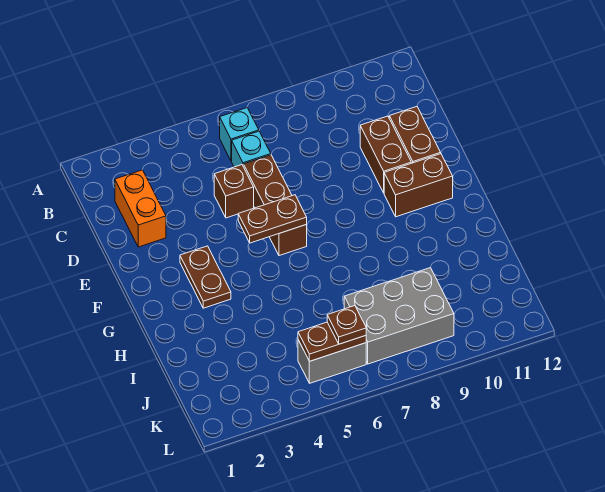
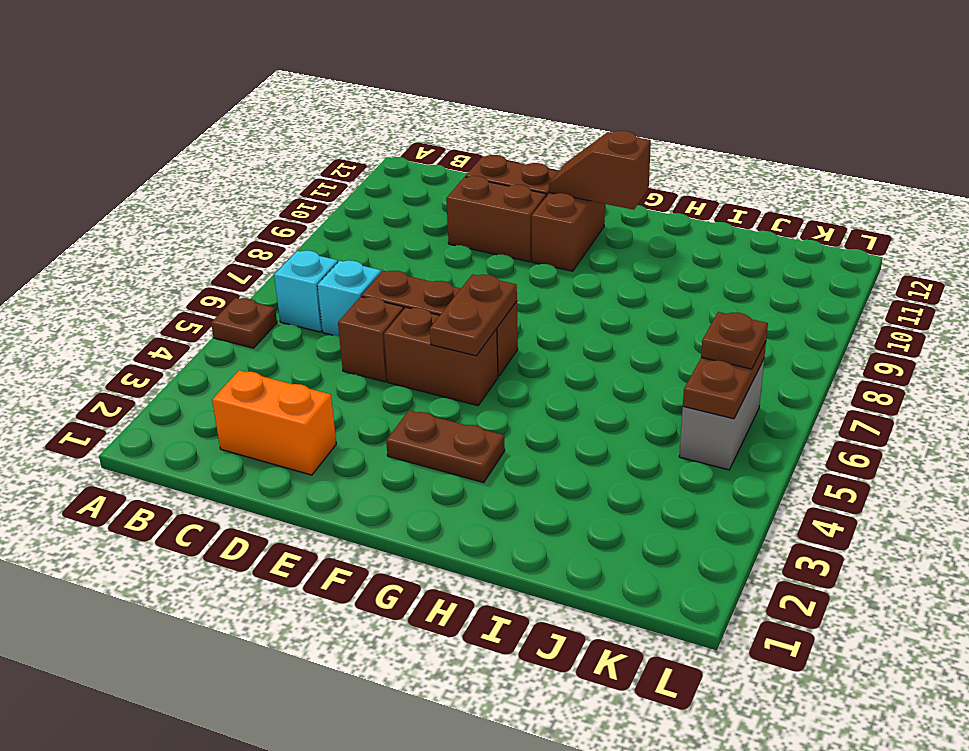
none -> brown plate A5 level 1
none -> brown brick E5:F5 level 1
none -> brown slope F11:G11 level 2 top G
grey brick J7:K9 level 1 -> none

